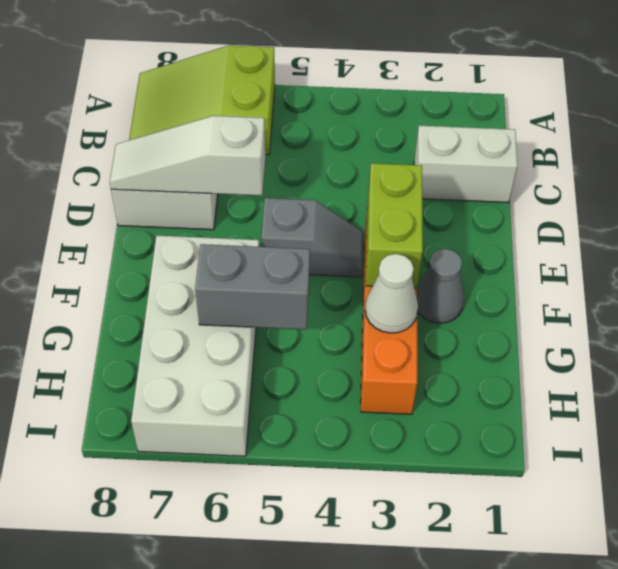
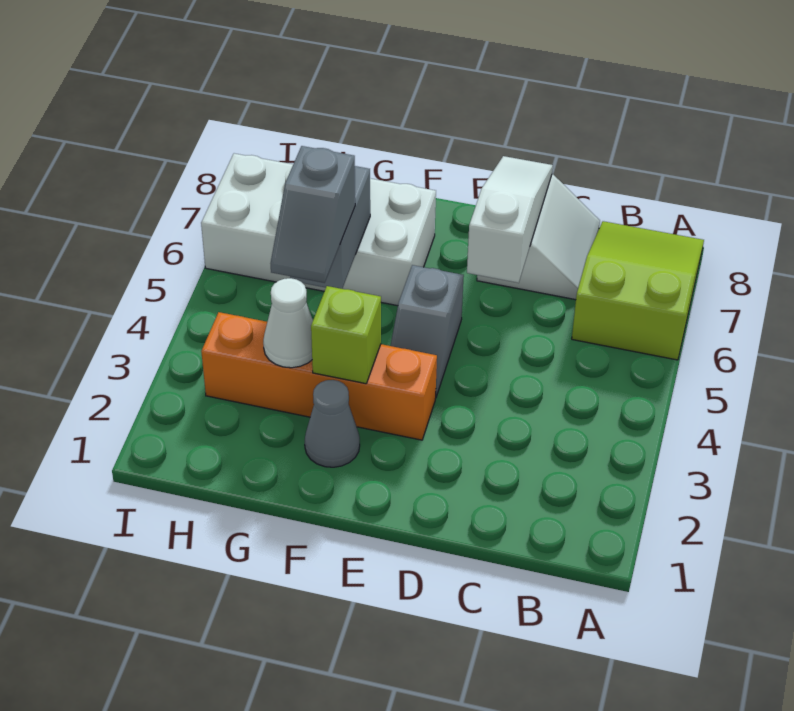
white brick C1:C2 level 1 -> none
lime brick E3:F3 level 2 -> lime brick F3 level 2
none -> grey slope G4:G5 level 3 top 5

